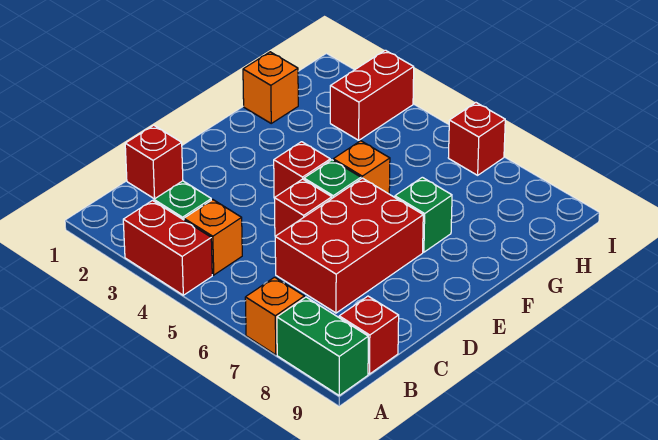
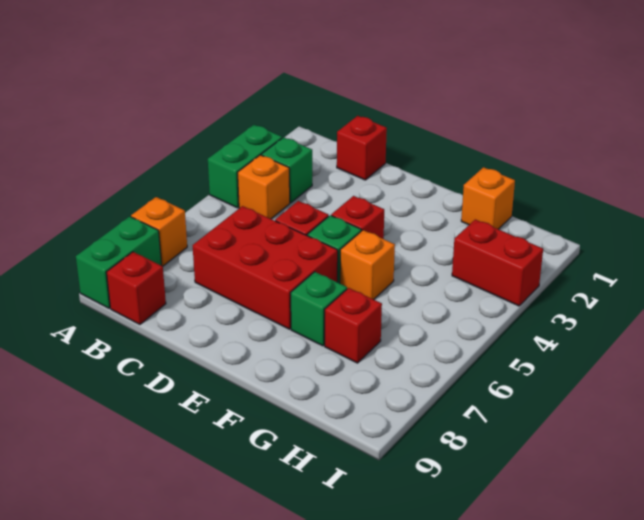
red brick A3:A4 level 1 -> green brick A3:A4 level 1
red brick I6 level 1 -> red brick G7 level 1

